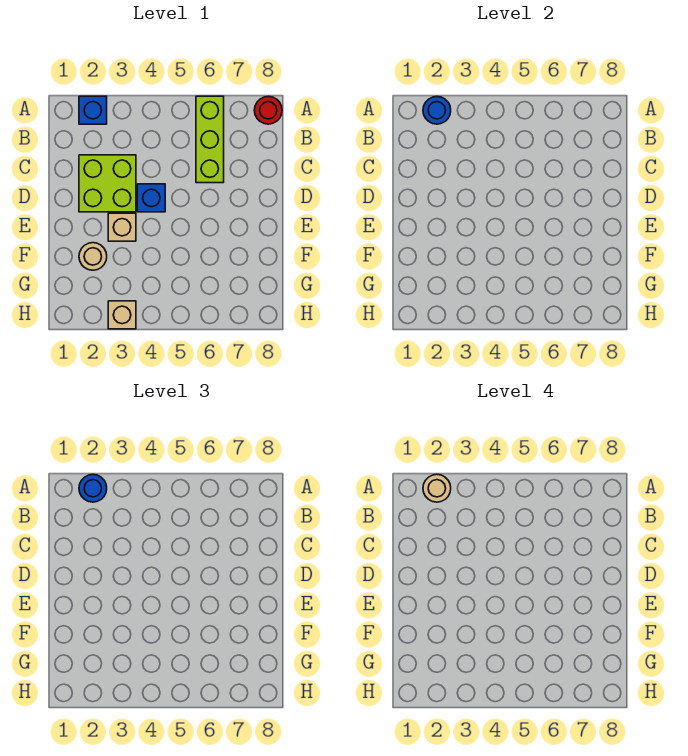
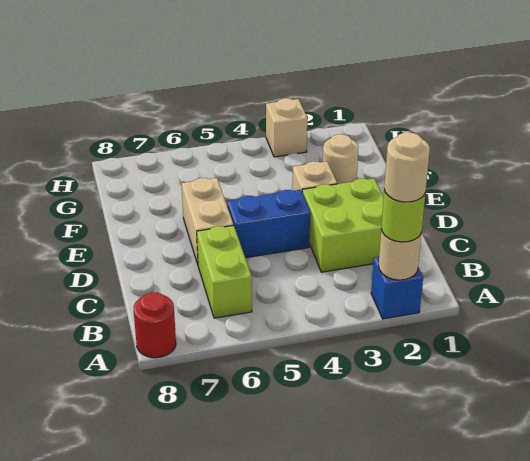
blue round brick A2 level 2 -> tan round brick A2 level 2
blue round brick A2 level 3 -> lime round brick A2 level 3
lime brick A6:C6 level 1 -> lime brick B6:C6 level 1
blue brick D4 level 1 -> blue brick D4:D5 level 1
none -> tan brick D6:E6 level 1

